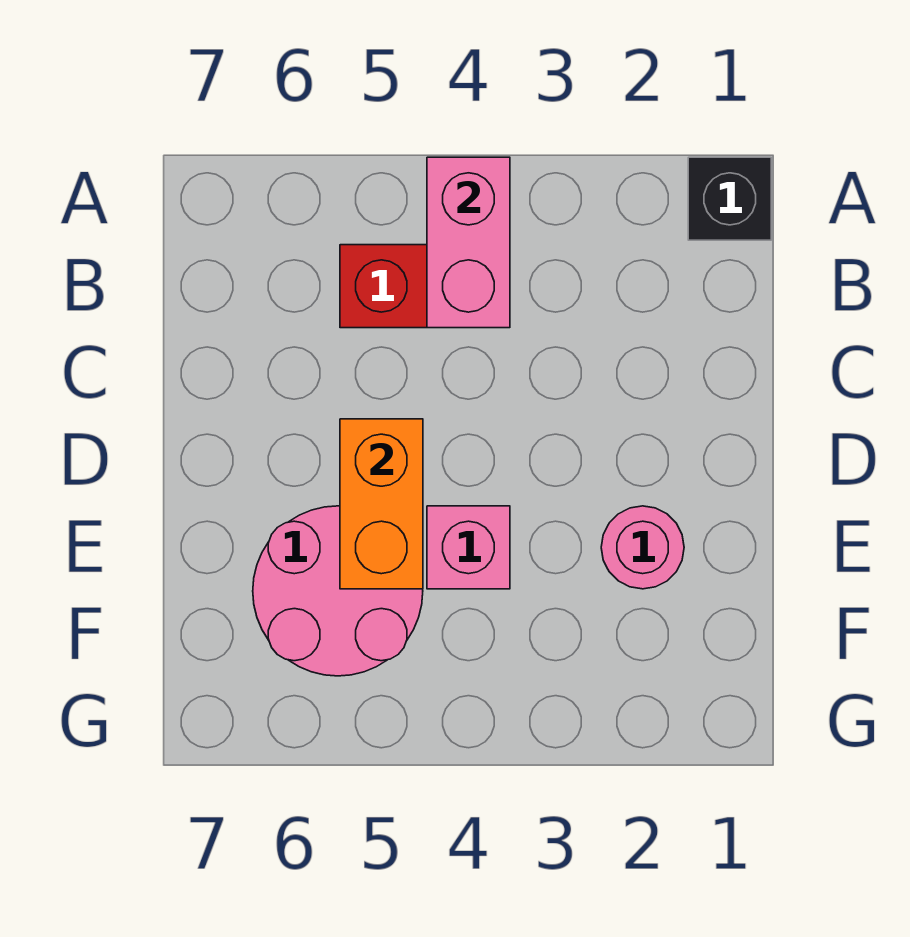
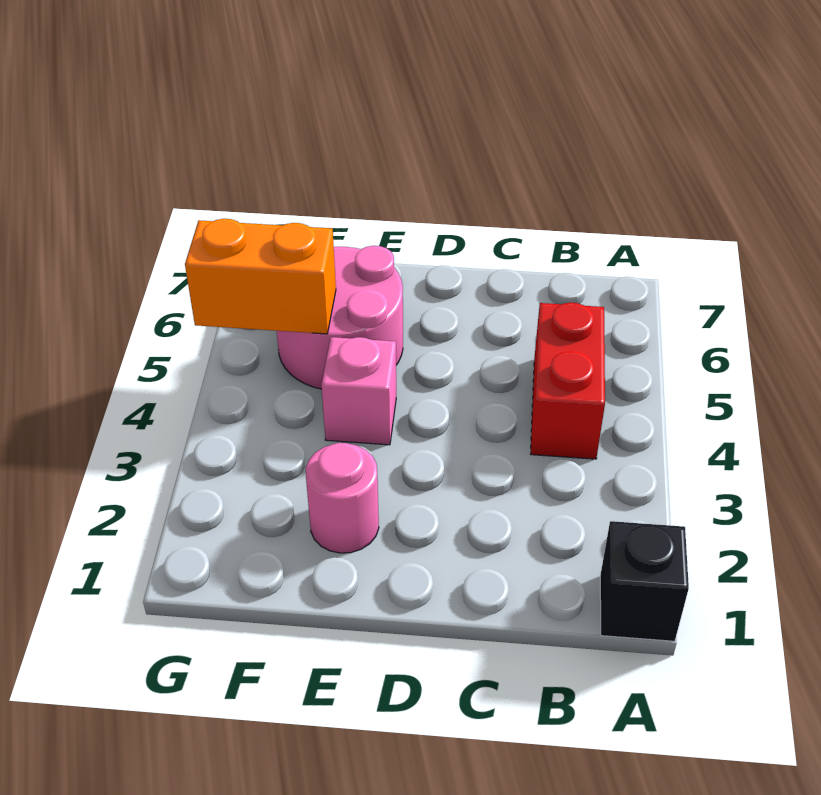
pink brick A4:B4 level 2 -> none
orange brick D5:E5 level 2 -> orange brick F5:G5 level 2

